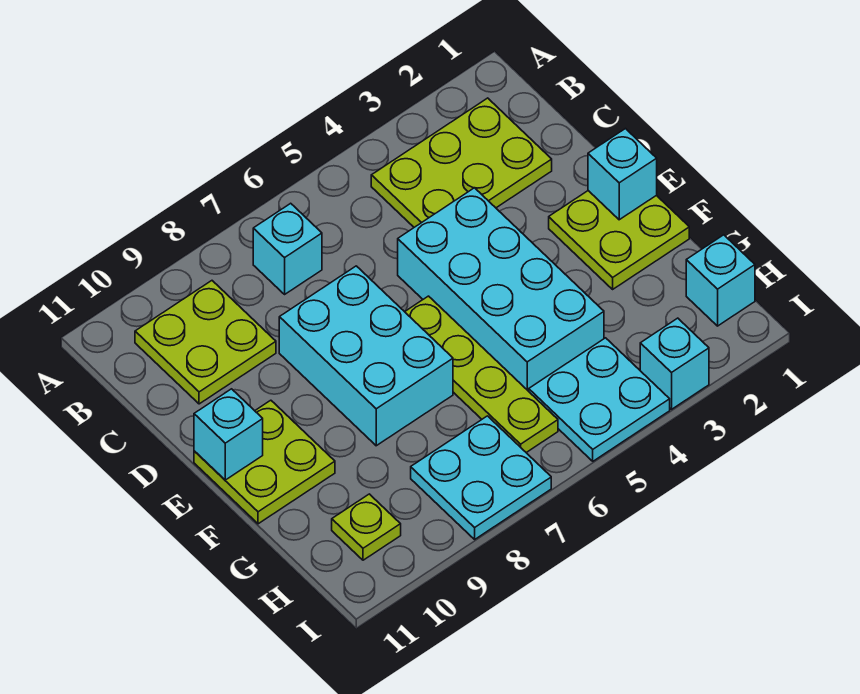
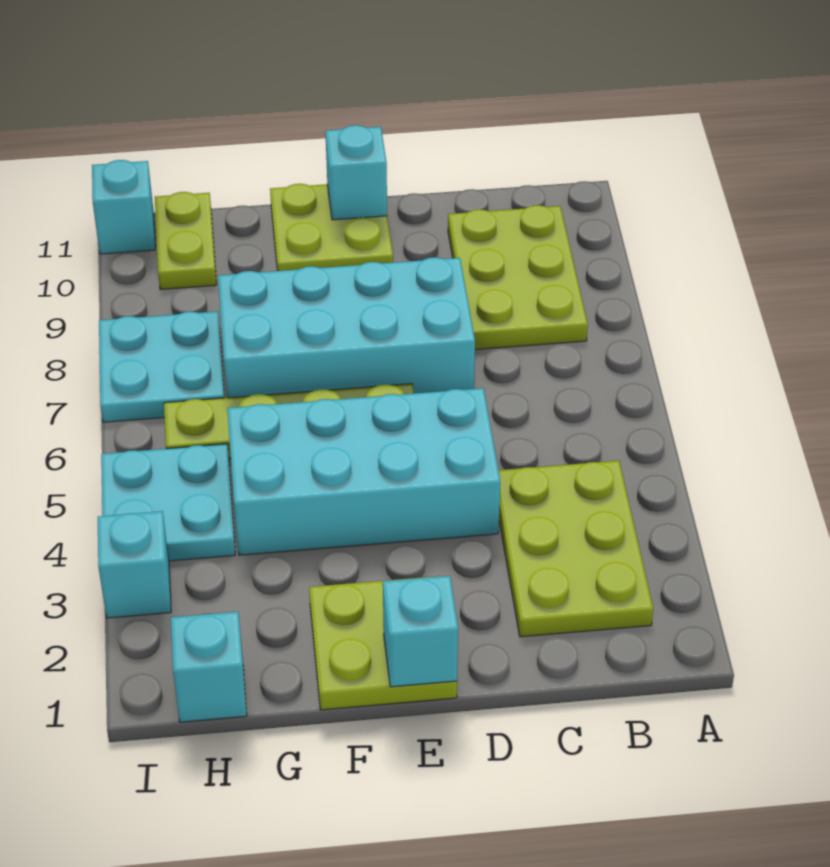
cyan brick B7 level 1 -> cyan brick I11 level 1
lime plate B9:C10 level 1 -> lime plate B8:C10 level 1
cyan brick D7:F8 level 1 -> cyan brick D7:G8 level 1
lime plate H10 level 1 -> lime plate H10:H11 level 1

